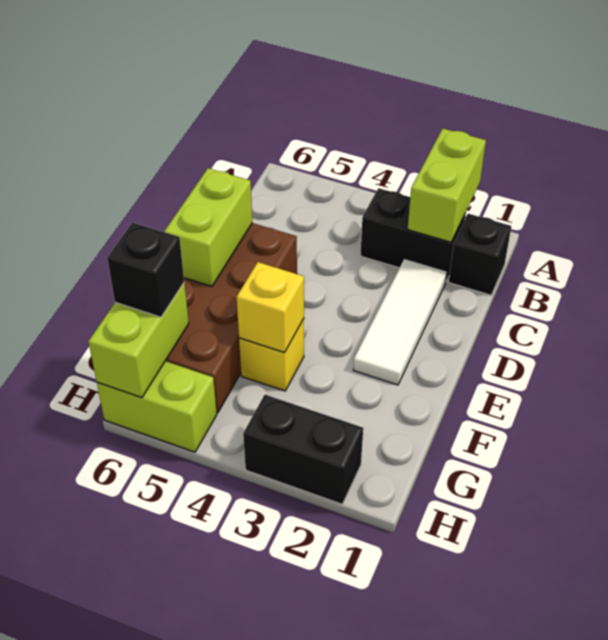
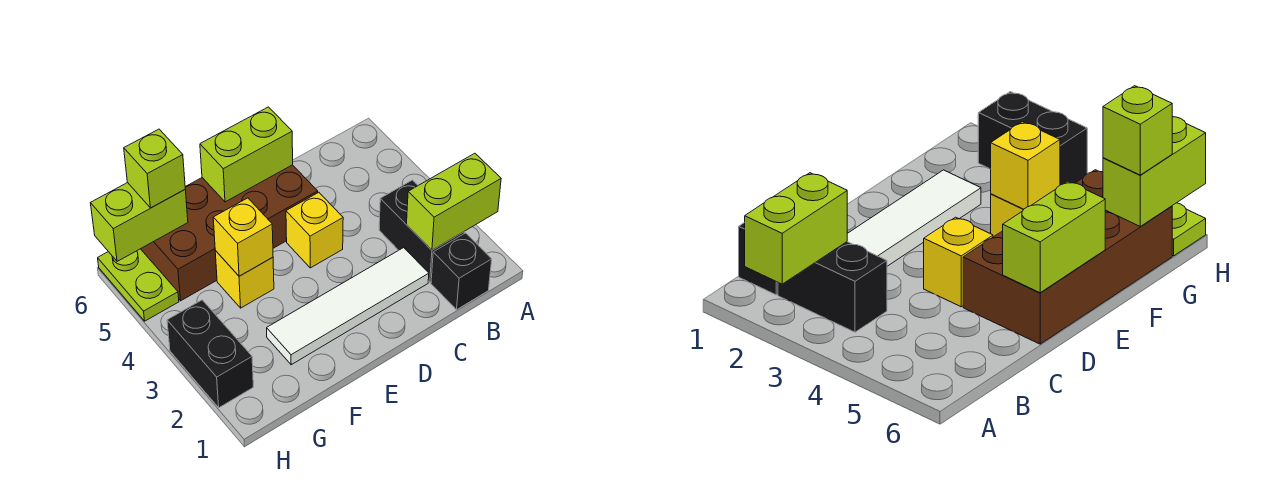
white tile C2:E2 level 1 -> white tile C2:F2 level 1
none -> yellow brick D4 level 1
black brick G6 level 3 -> lime brick G6 level 3
lime brick H5:H6 level 1 -> lime plate H5:H6 level 1

